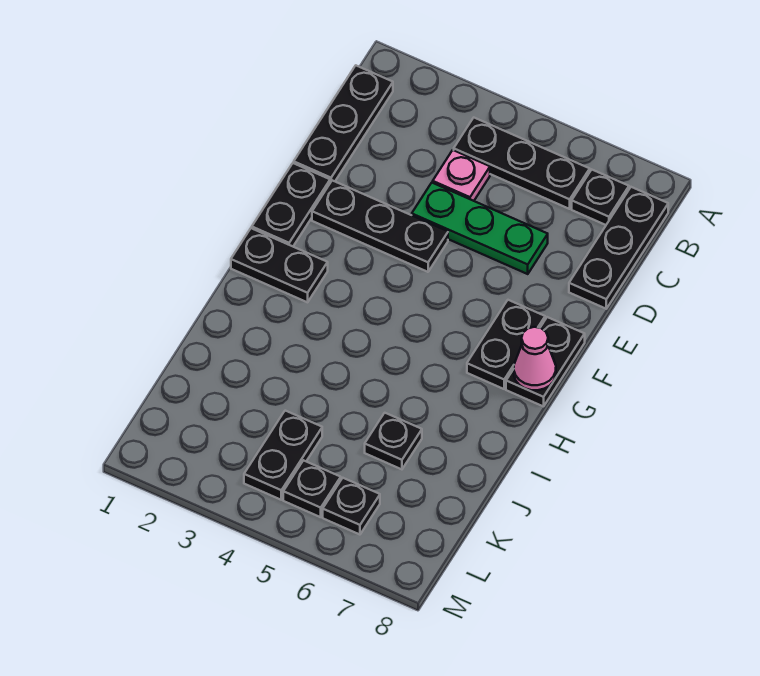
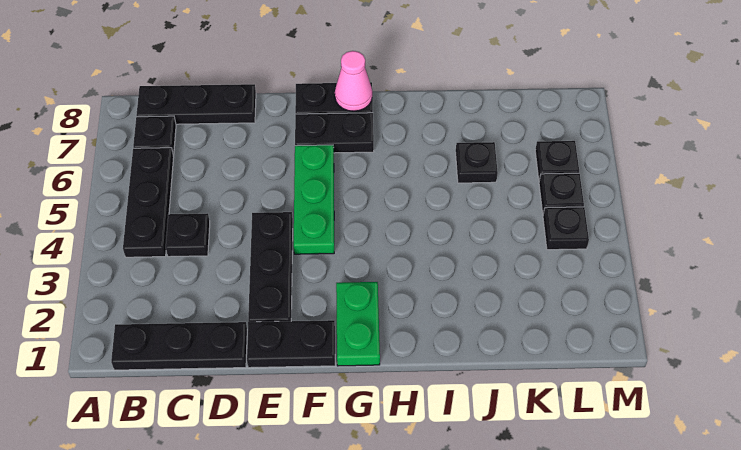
pink plate C4 level 1 -> black plate C4 level 1
green plate D4:D6 level 1 -> green plate F4:F6 level 1
black plate G1:G2 level 1 -> green plate G1:G2 level 1
black plate K4:L4 level 1 -> black plate L4 level 1

